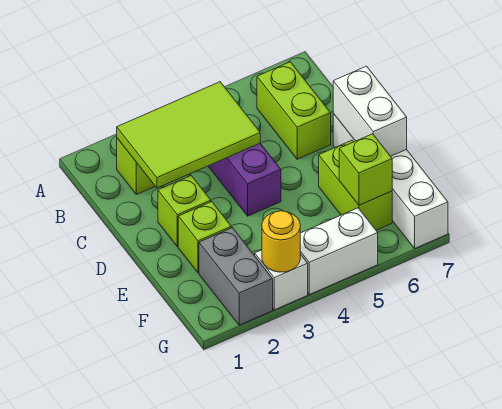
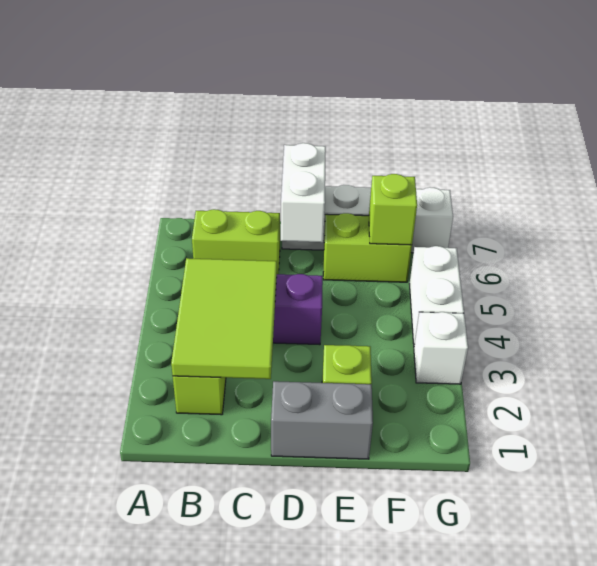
lime brick D2 level 1 -> none
white brick D7:E7 level 2 -> white brick D6:D7 level 2
grey brick F2:G2 level 1 -> grey brick D1:E1 level 1
yellow round brick G3 level 2 -> none

